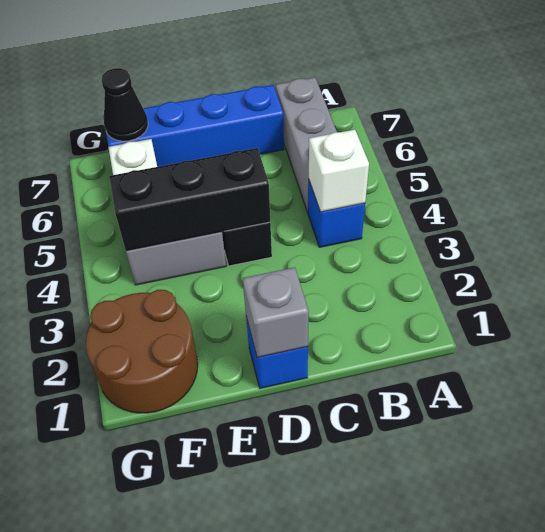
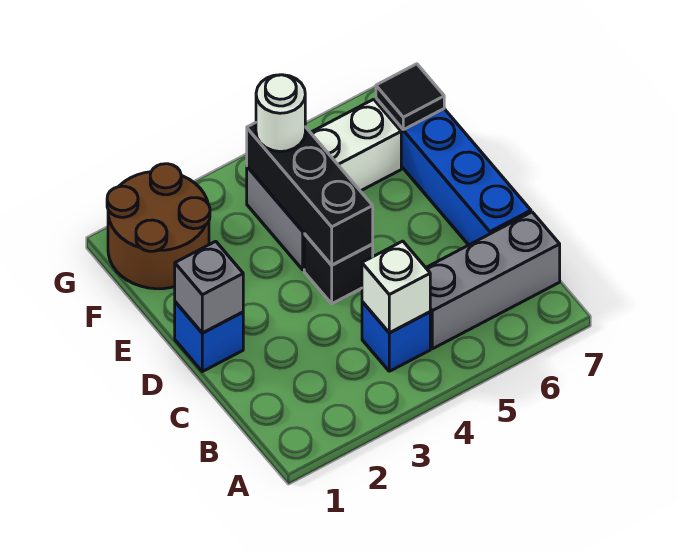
none -> white round brick F4 level 3
black cone F7 level 2 -> black tile F7 level 2

